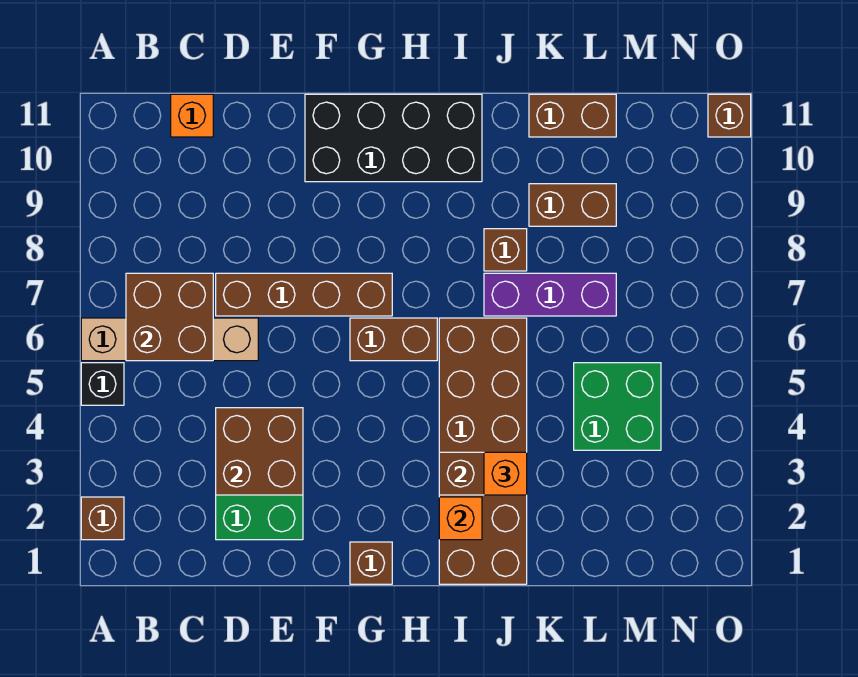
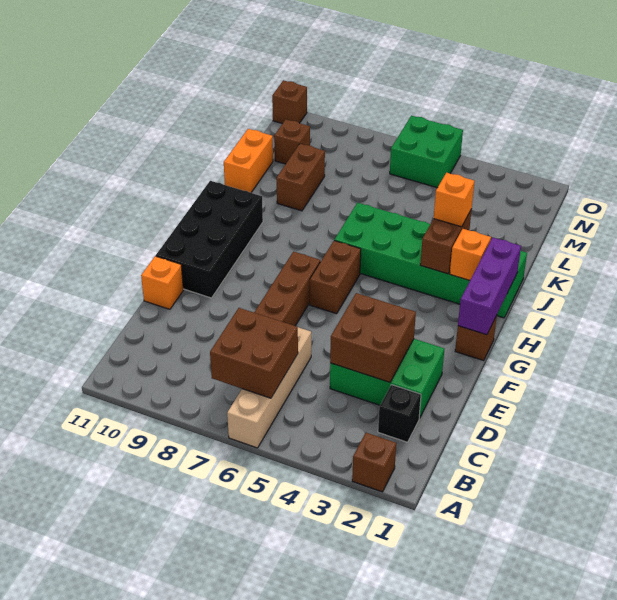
black brick A5 level 1 -> black brick C2 level 1
orange brick C11 level 1 -> orange brick E11 level 1
brown brick I1:J6 level 1 -> green brick I1:J6 level 1
purple brick J7:L7 level 1 -> purple brick G1:I1 level 2
brown brick J8 level 1 -> brown brick M10 level 1
brown brick K11:L11 level 1 -> orange brick K11:L11 level 1
green brick L4:M5 level 1 -> green brick N5:O6 level 1

